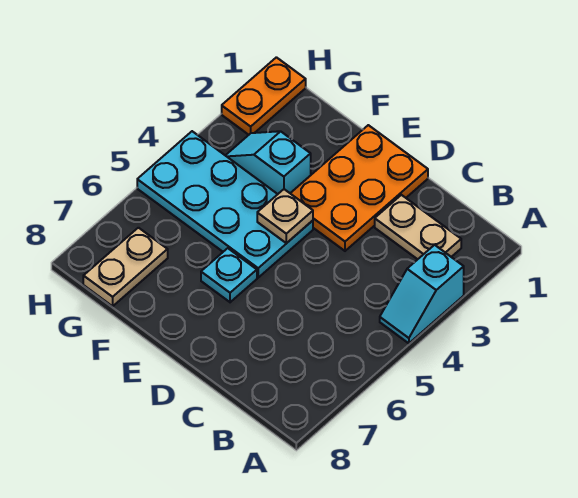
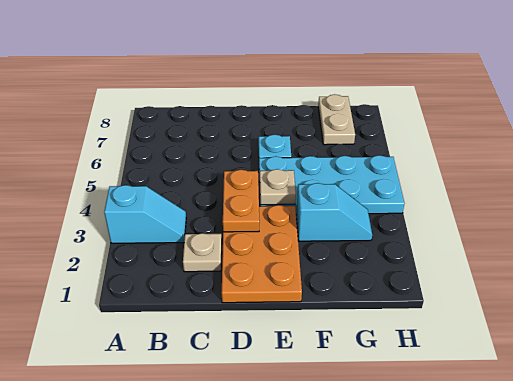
cyan slope A3:A4 level 1 top 3 -> cyan slope A3:B3 level 1 top A
tan plate B2:C2 level 1 -> tan plate C2 level 1
orange plate H1:H2 level 1 -> orange plate D3:D4 level 2

